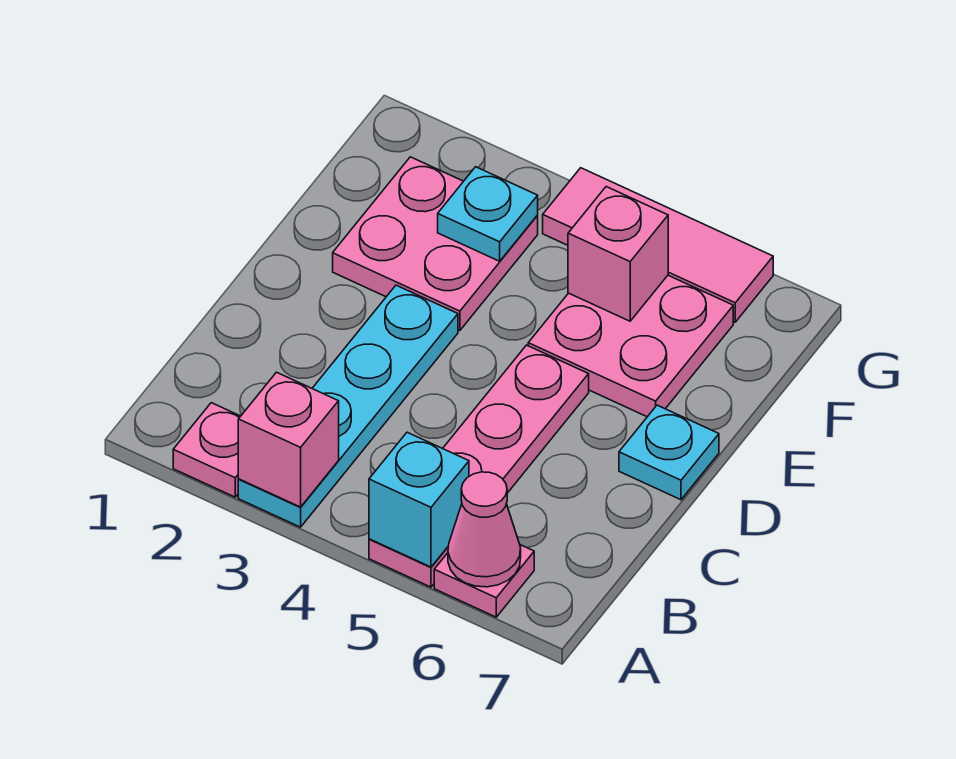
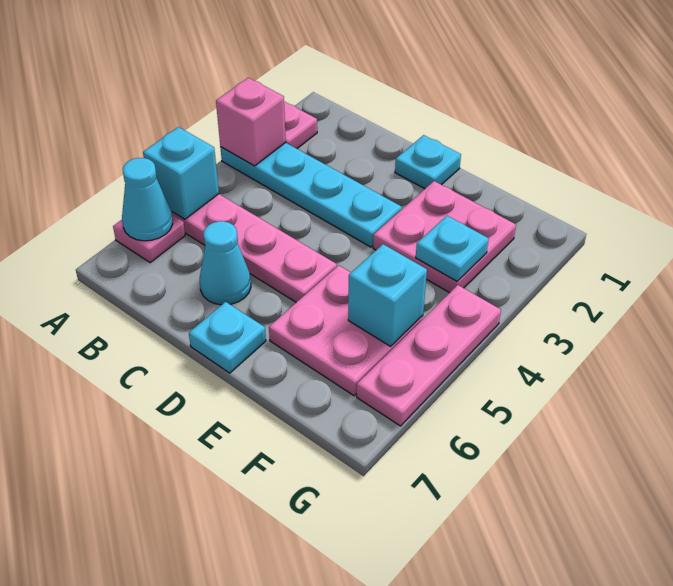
pink cone A6 level 2 -> cyan cone A6 level 2
none -> cyan cone C6 level 1
none -> cyan plate D1 level 1
pink brick F5 level 2 -> cyan brick F5 level 2
pink tile G4:G6 level 1 -> pink plate G4:G6 level 1

